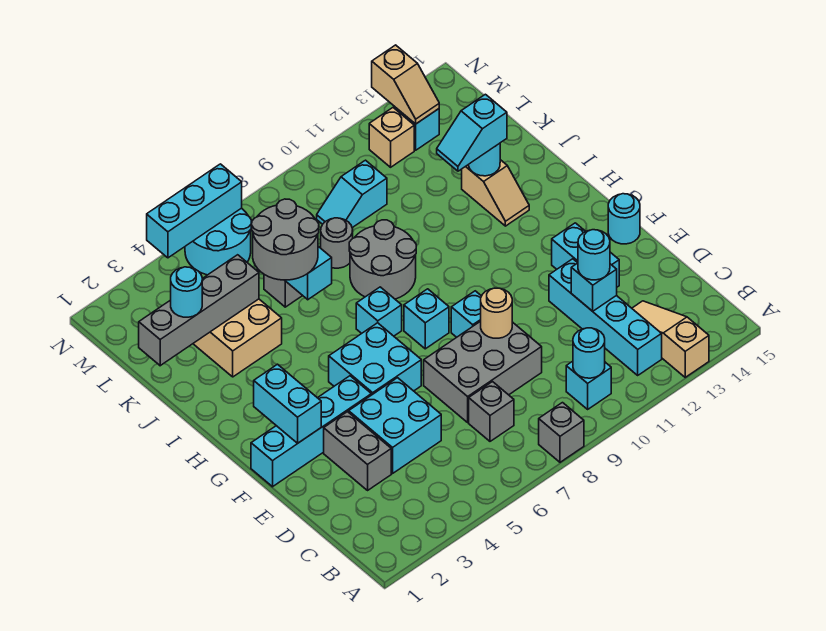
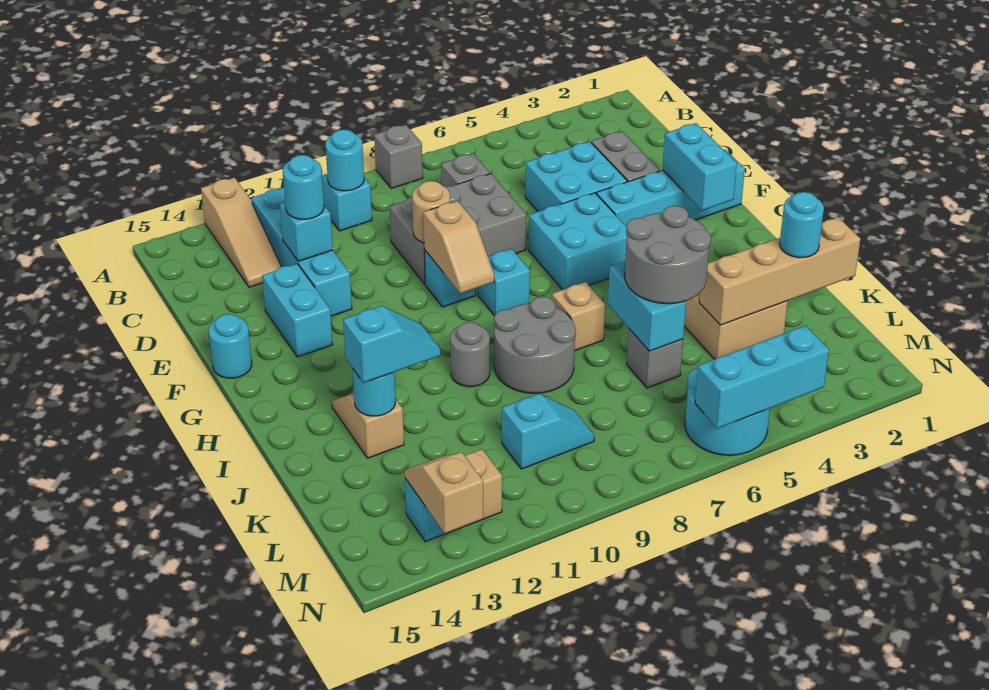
none -> tan slope F9:G9 level 2 top F
cyan brick H7 level 1 -> none
none -> tan brick I7 level 1
grey brick K1:K4 level 2 -> tan brick K1:K4 level 2
grey round brick K8 level 1 -> grey round brick I10 level 1

